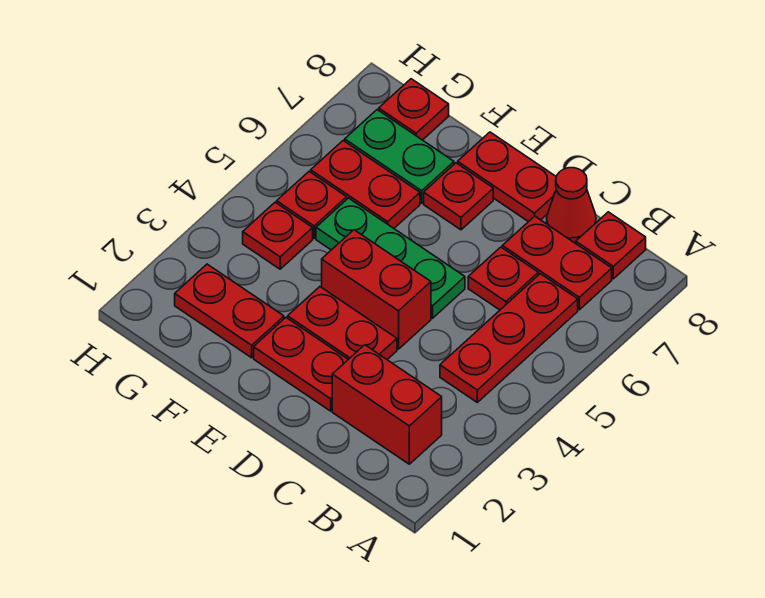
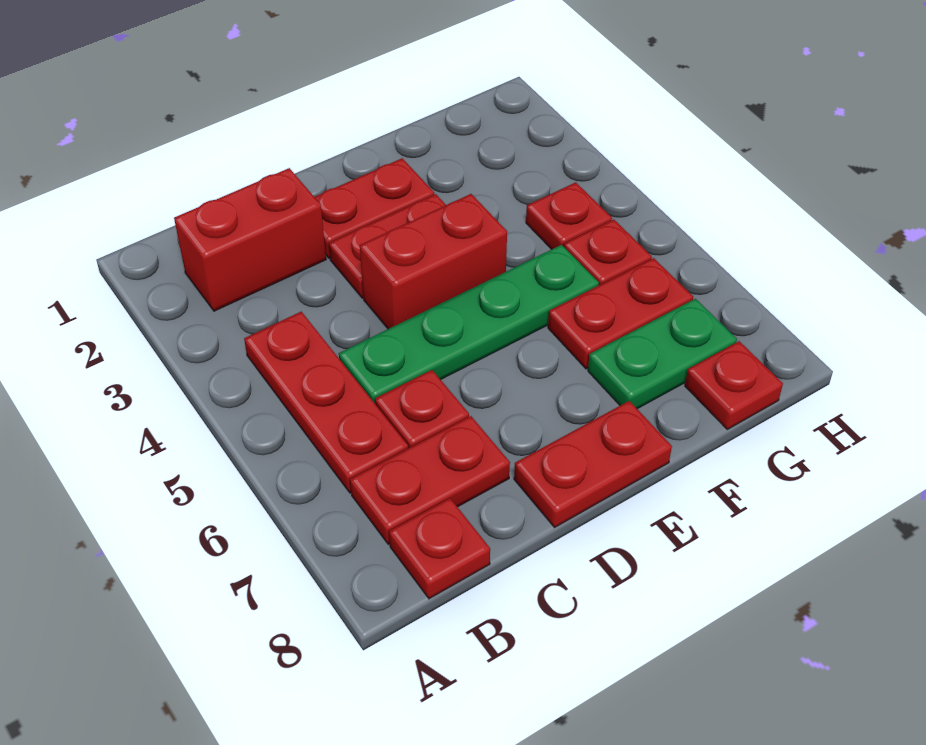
red cone C8 level 1 -> none
green plate D5:F5 level 1 -> green plate C5:F5 level 1
red plate E7 level 1 -> none
red plate F2:G2 level 1 -> none

